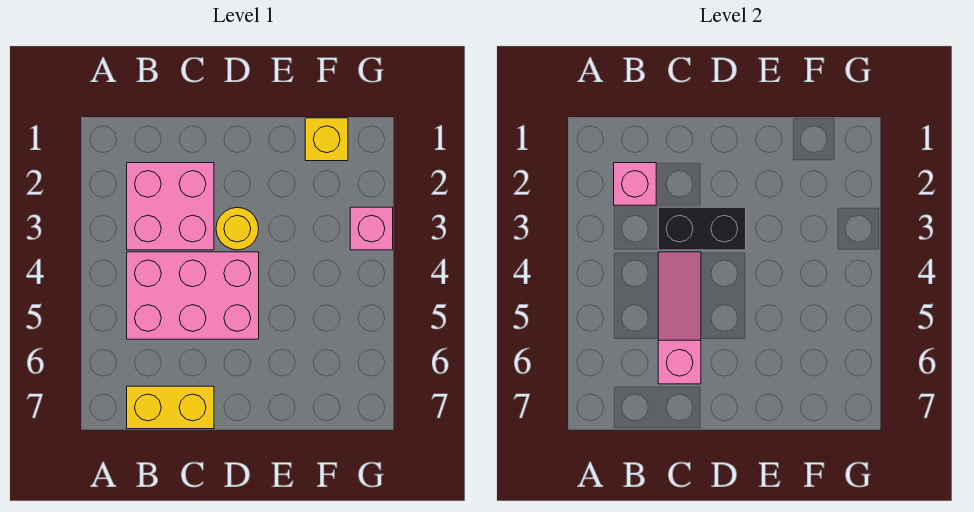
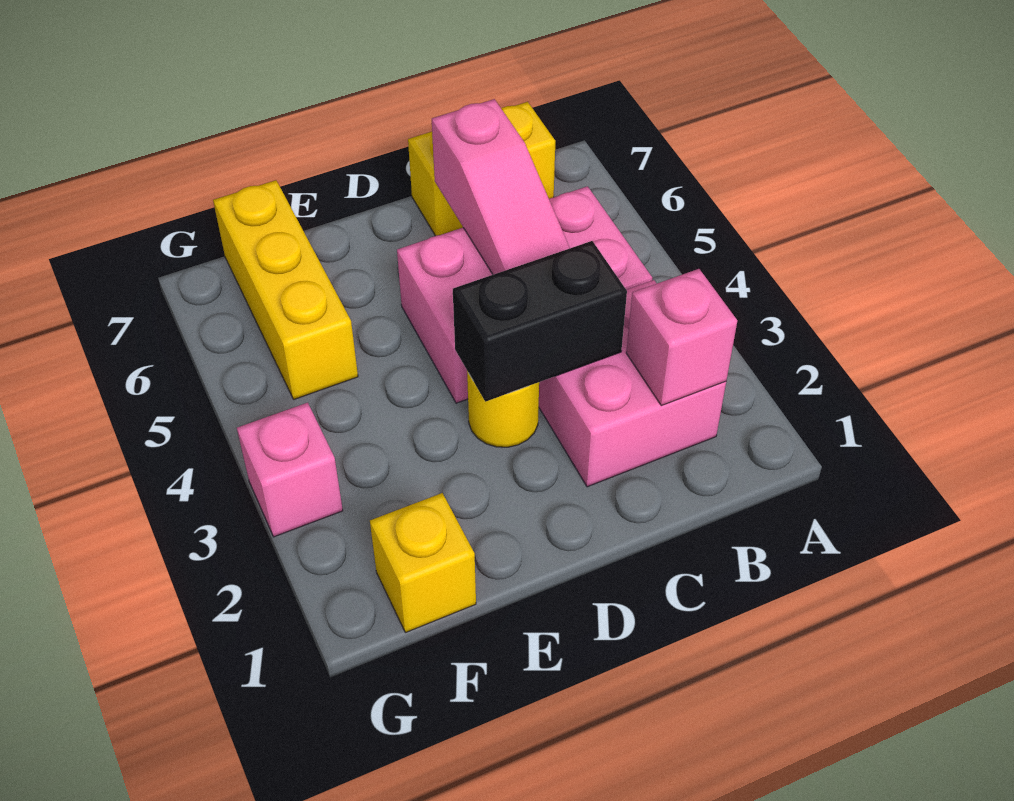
none -> yellow brick F5:F7 level 1

